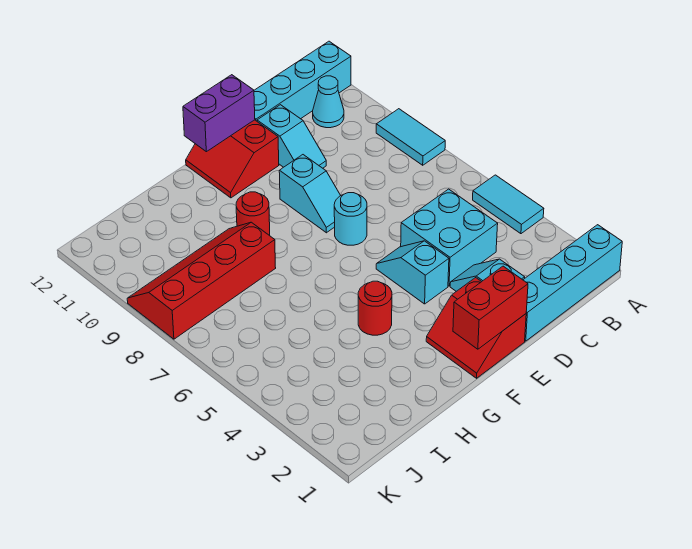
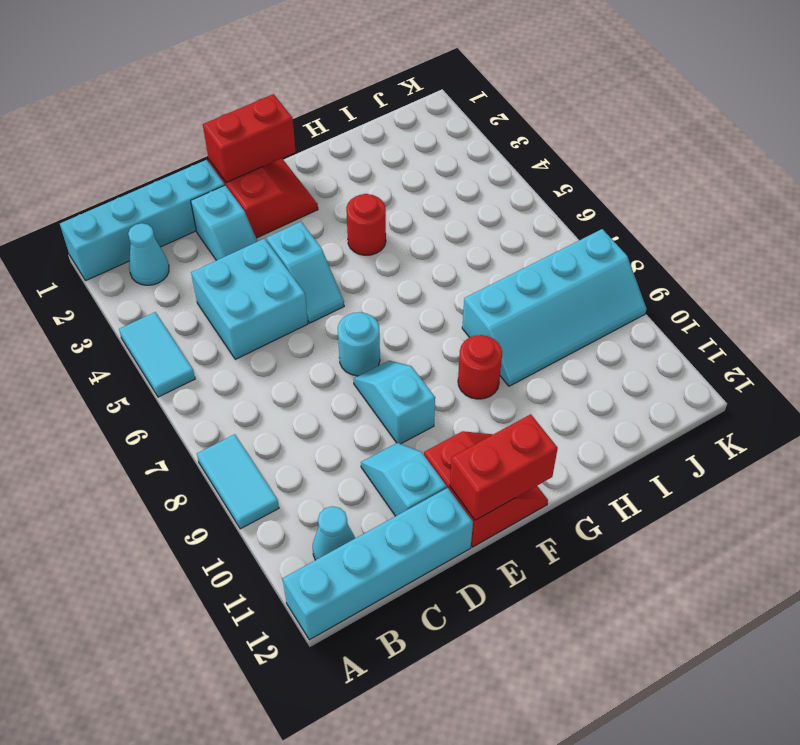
none -> cyan cone B2 level 1
purple brick E12:F12 level 2 -> red brick E12:F12 level 2
red slope H8:K9 level 1 top 8 -> cyan slope H8:K9 level 1 top 8

